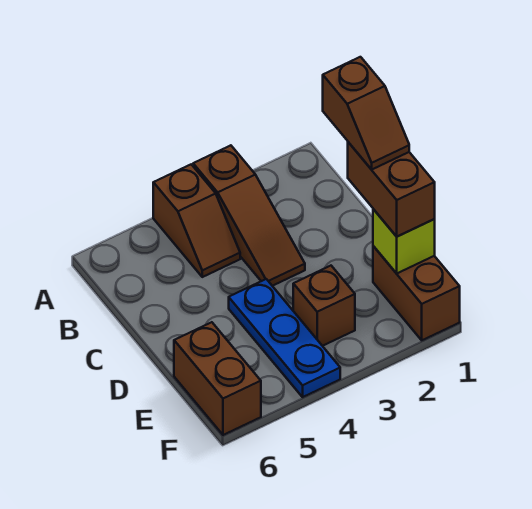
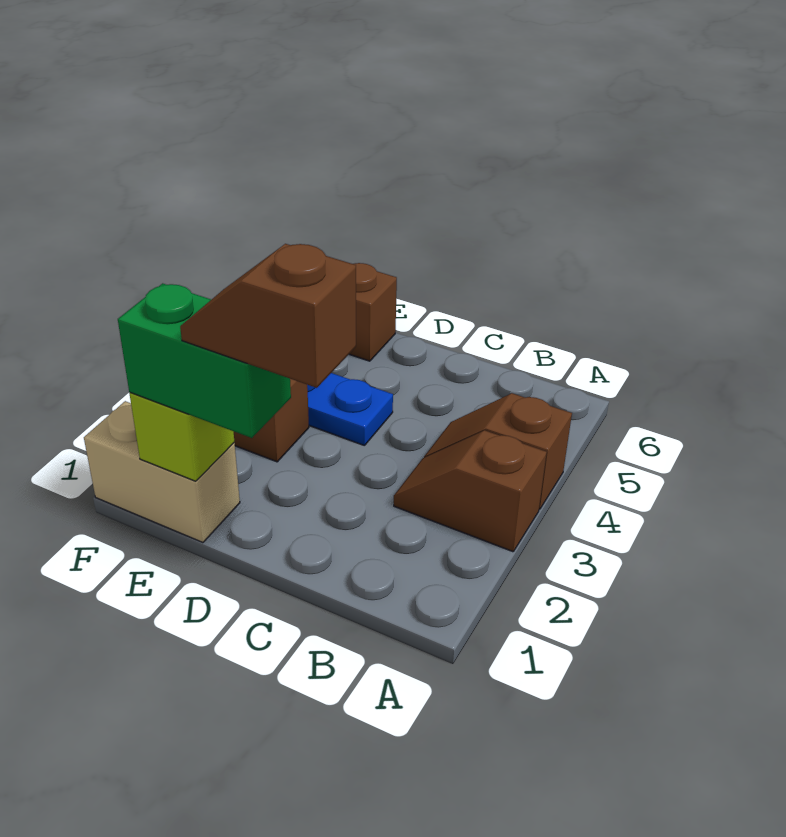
brown slope A3:C3 level 1 top A -> brown slope A3:B3 level 1 top A
brown brick D1:E1 level 3 -> green brick D1:E1 level 3
brown brick E1:F1 level 1 -> tan brick E1:F1 level 1

